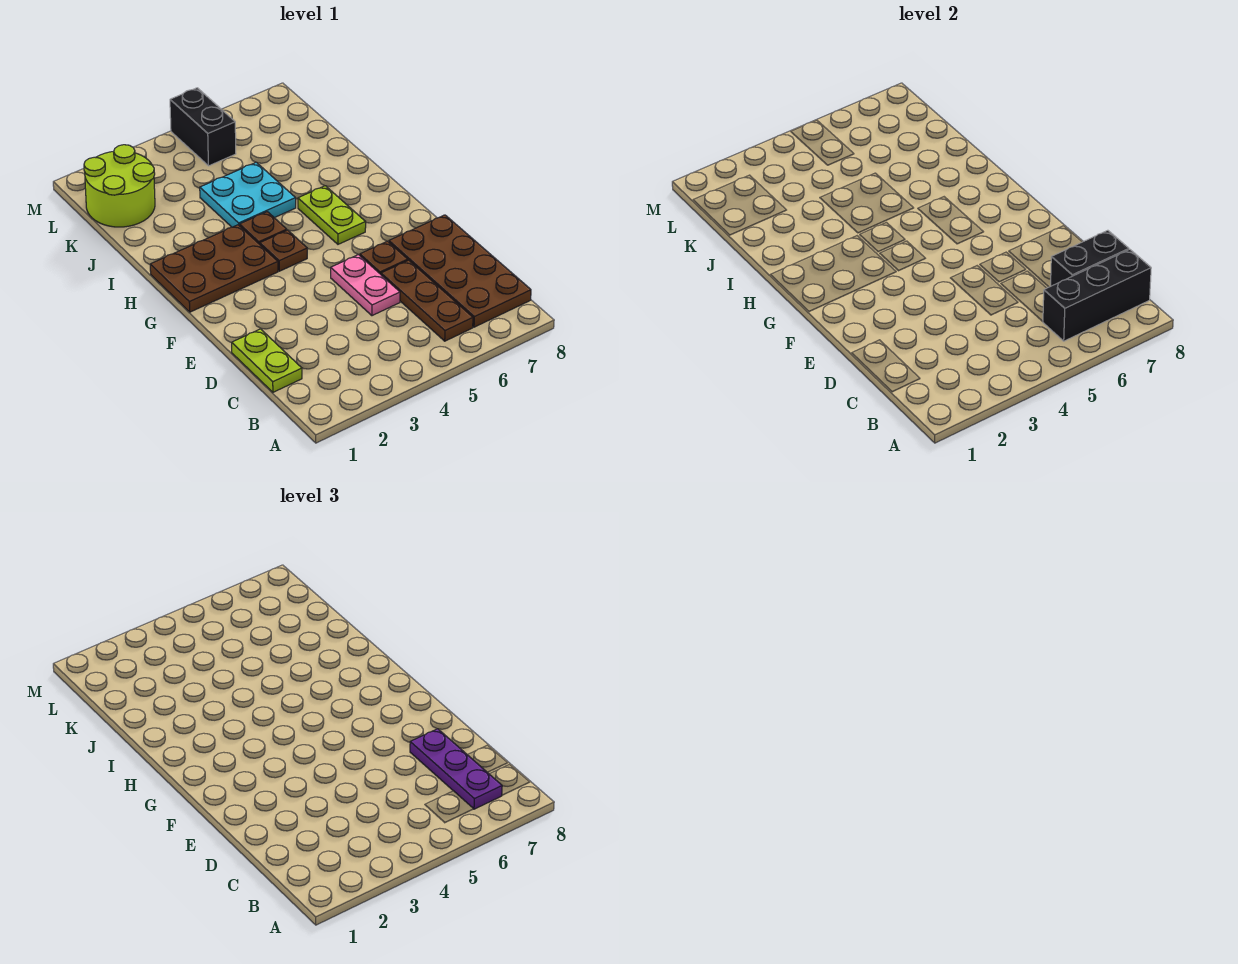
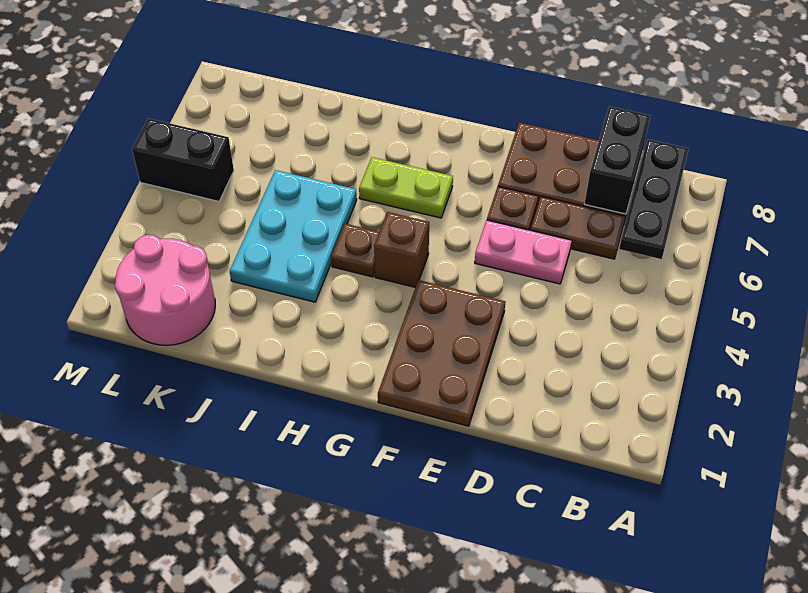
brown plate B6:D6 level 1 -> brown plate C6:D6 level 1
black brick B6:B8 level 2 -> black plate B6:B8 level 2
purple plate B7:D7 level 3 -> none
lime plate C1:D1 level 1 -> none
brown plate G1:H3 level 1 -> brown plate E1:F3 level 1
brown plate G4 level 1 -> brown brick G4 level 1
cyan plate I4:J5 level 1 -> cyan plate I3:J5 level 1
lime round brick K1:L2 level 1 -> pink round brick K1:L2 level 1

